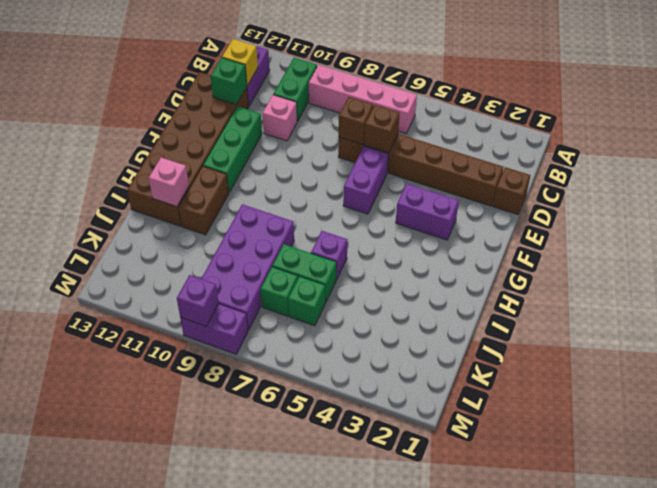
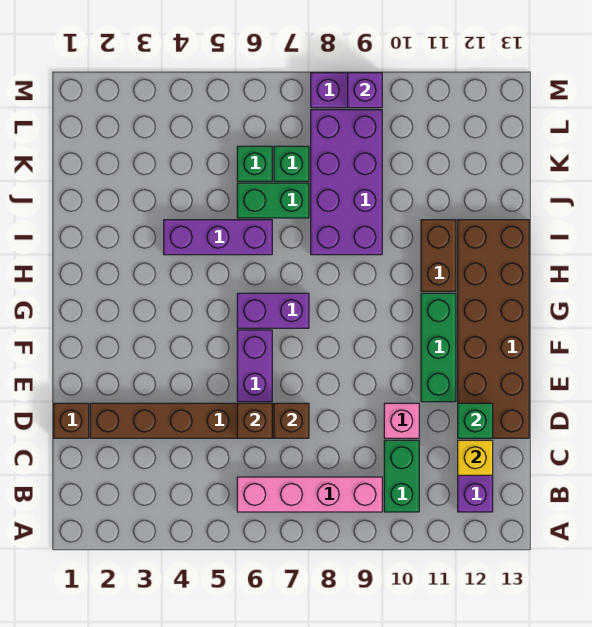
purple brick F3:F4 level 1 -> purple brick G6:G7 level 1
purple brick I6 level 1 -> purple brick I4:I6 level 1
pink brick I12 level 2 -> none

